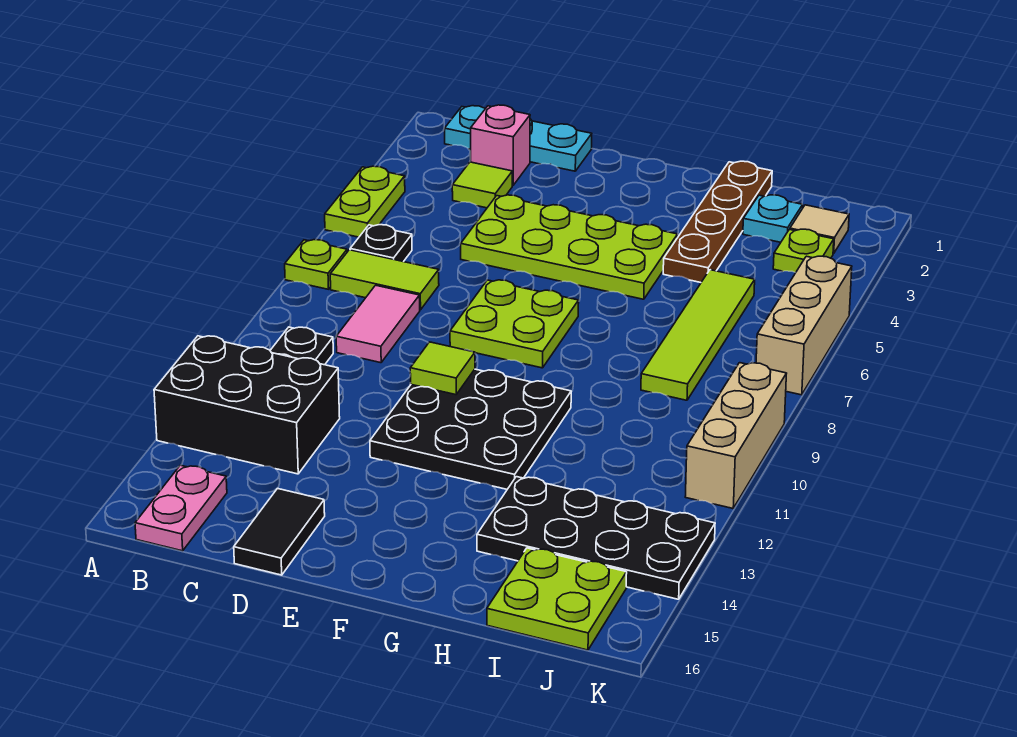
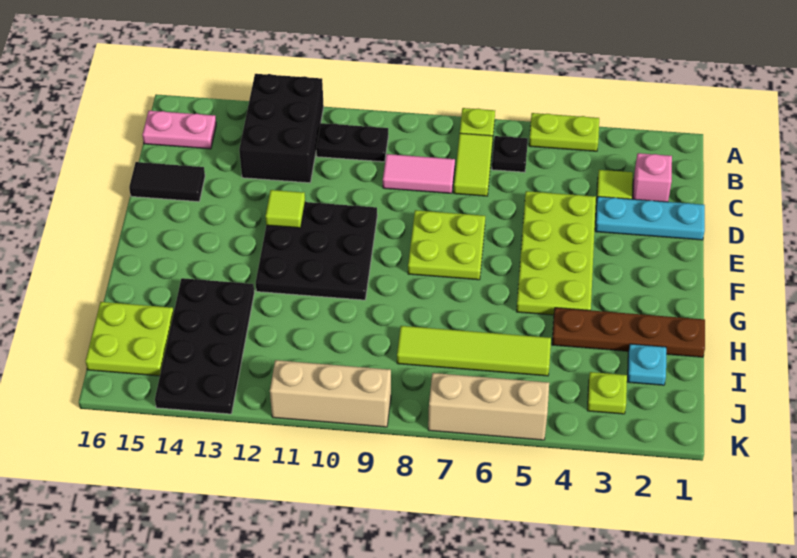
cyan plate B1:D1 level 1 -> cyan plate D1:D3 level 1
lime tile E10 level 2 -> lime tile E12 level 2
tan tile J2 level 1 -> none

